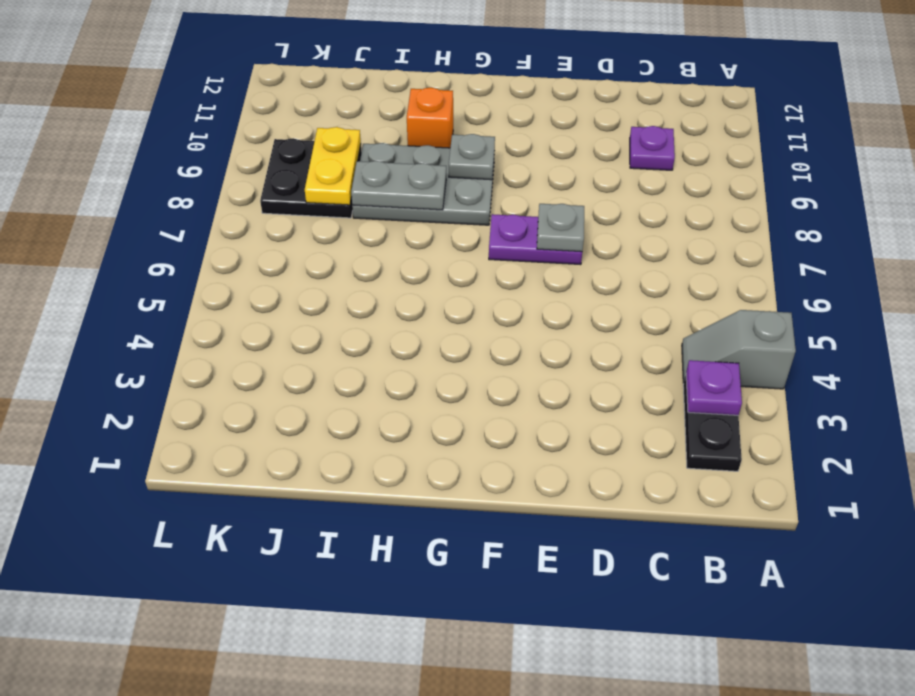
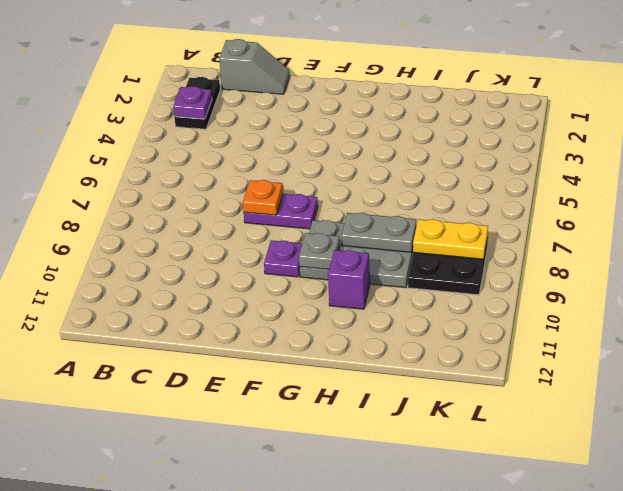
grey slope A4:B4 level 1 top A -> grey slope C1:D1 level 1 top C
purple plate C10 level 1 -> purple plate F9 level 1
grey plate E7 level 2 -> orange plate E7 level 2
orange brick H10 level 1 -> purple brick H10 level 1
yellow plate J8:J9 level 2 -> yellow plate J8:K8 level 2

